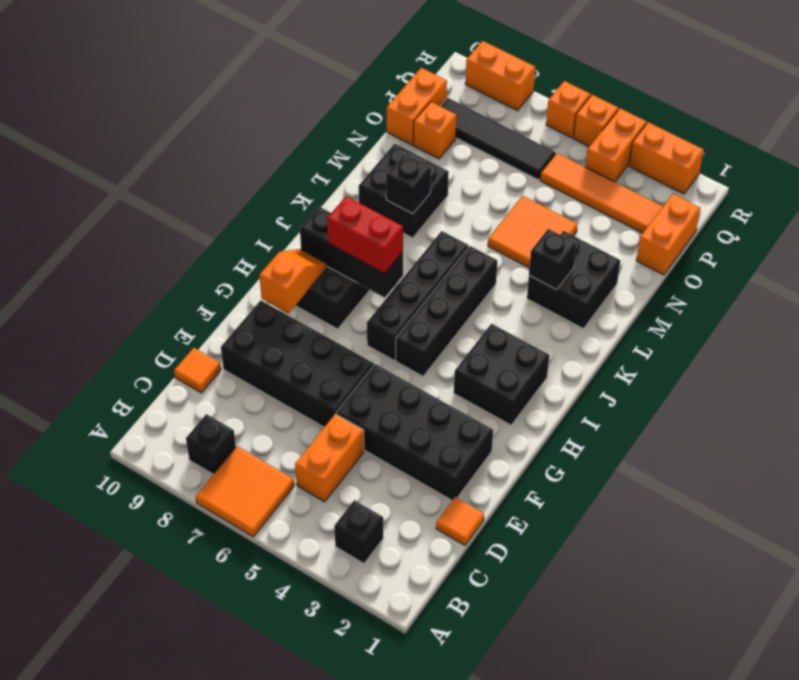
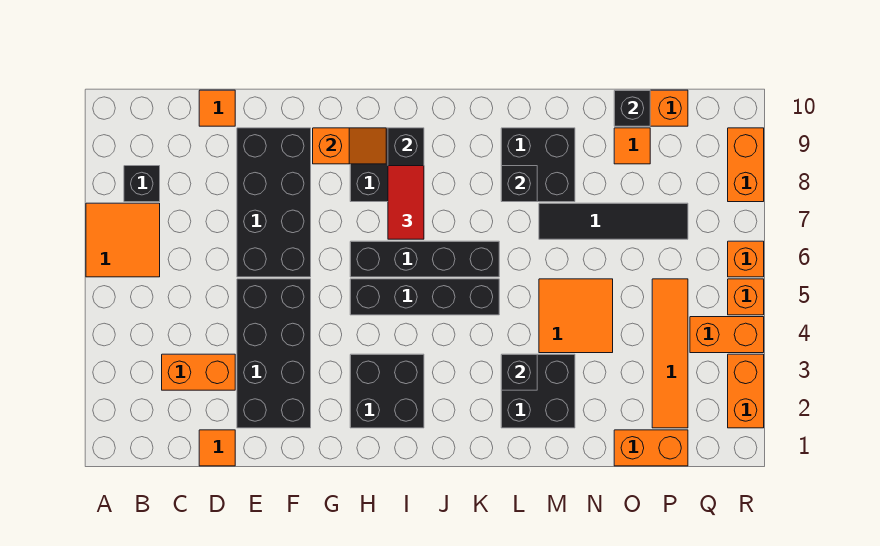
black brick B3 level 1 -> black brick O10 level 2
orange brick C5:D5 level 1 -> orange brick C3:D3 level 1
red brick I7:I8 level 3 -> red tile I7:I8 level 3
orange brick O9 level 1 -> orange tile O9 level 1
black tile P6:P9 level 1 -> black tile M7:P7 level 1

